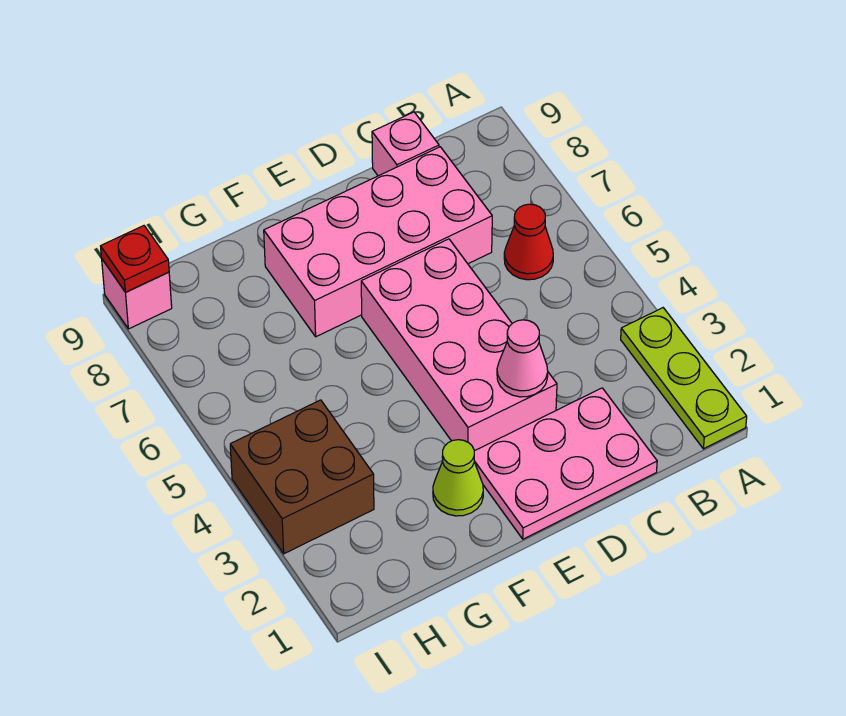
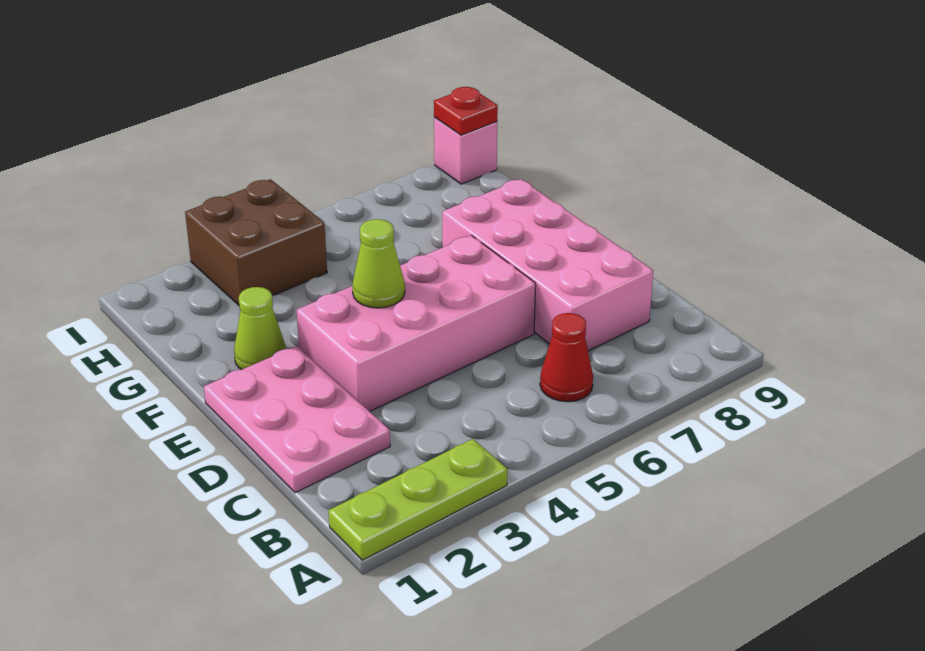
pink brick C9 level 1 -> none
pink cone D3 level 2 -> none
none -> lime cone E4 level 2

